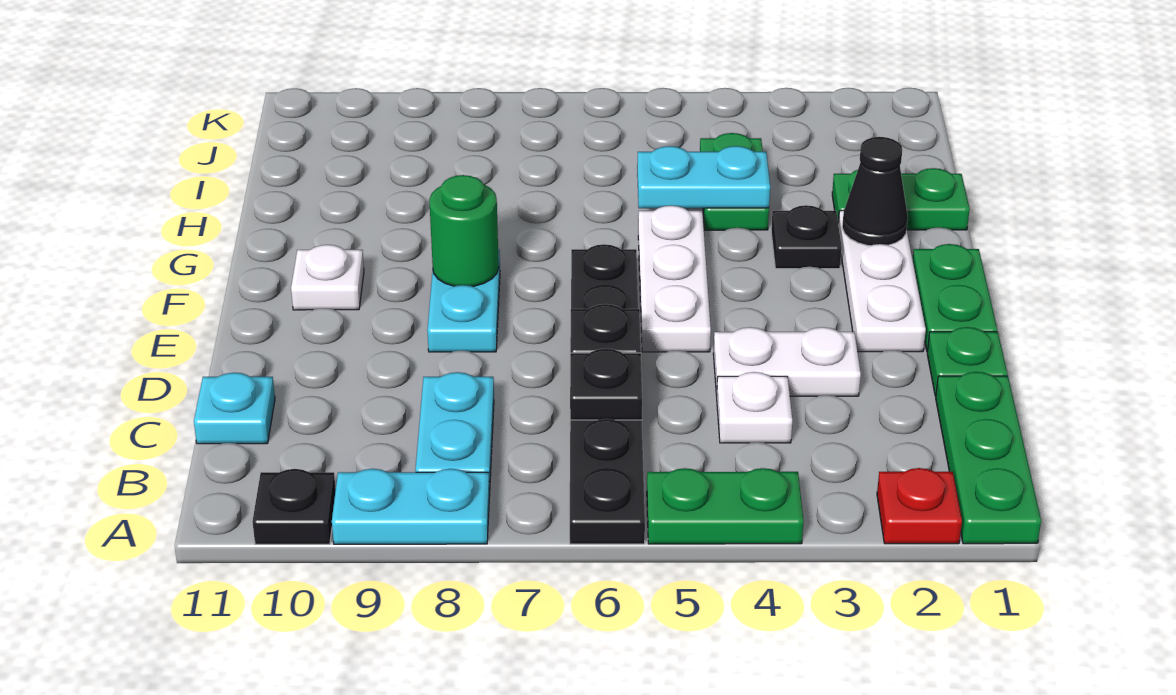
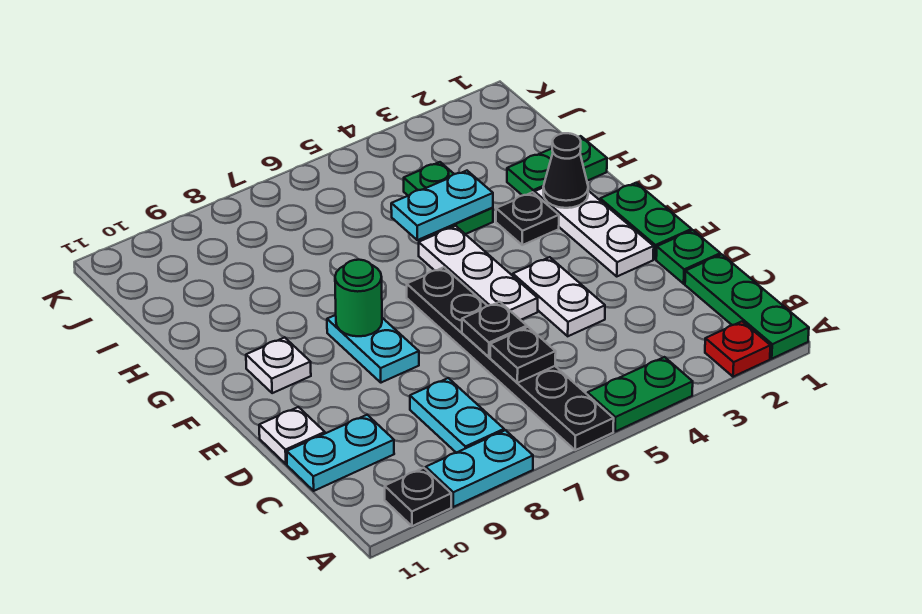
white plate C4 level 1 -> white plate D11 level 1
cyan plate C11 level 1 -> cyan plate C10:C11 level 1
white plate D3:D4 level 1 -> white plate D4:E4 level 1

